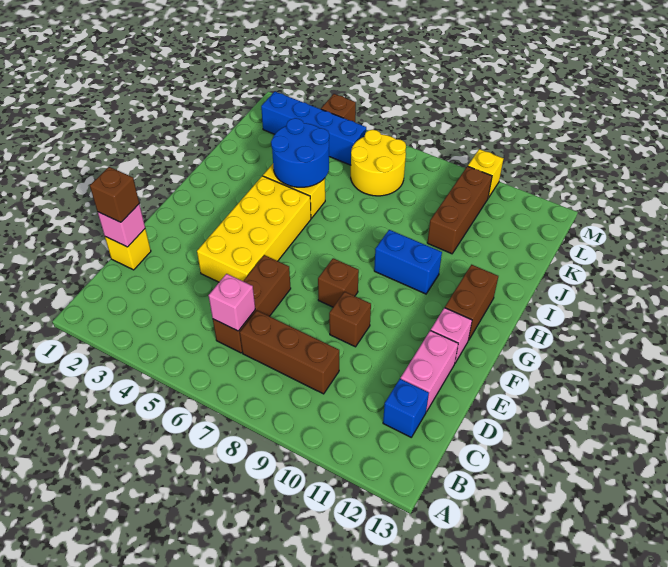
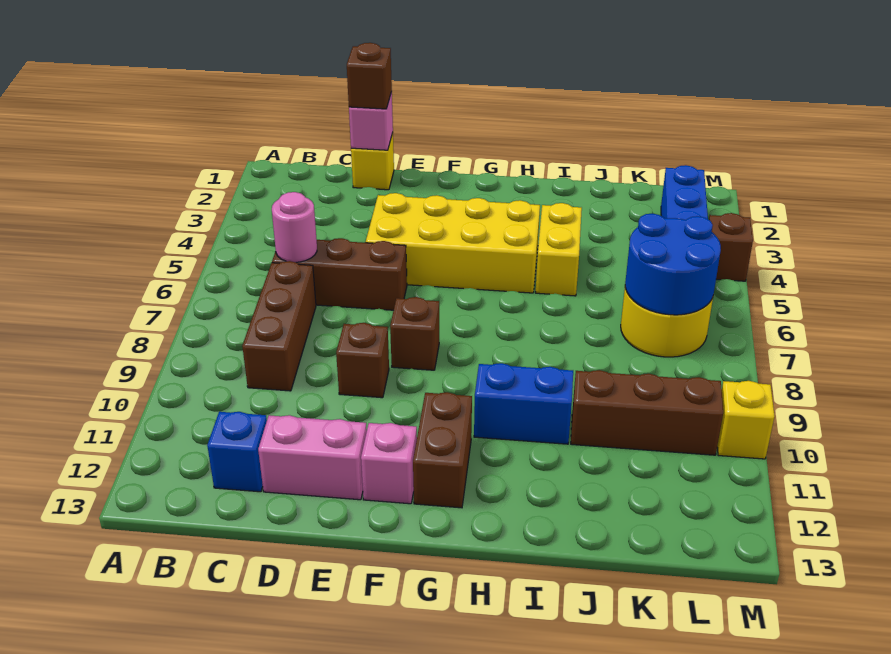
pink brick C6 level 2 -> pink round brick C6 level 2
brown brick G12:H12 level 1 -> brown brick G11:G12 level 1
blue brick H9:H10 level 1 -> blue brick H10:I10 level 1
blue round brick I4:J5 level 2 -> blue round brick K6:L7 level 2

